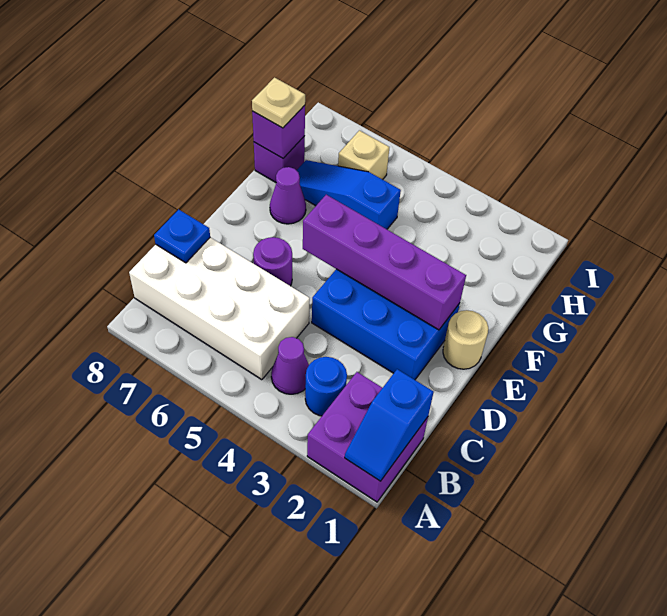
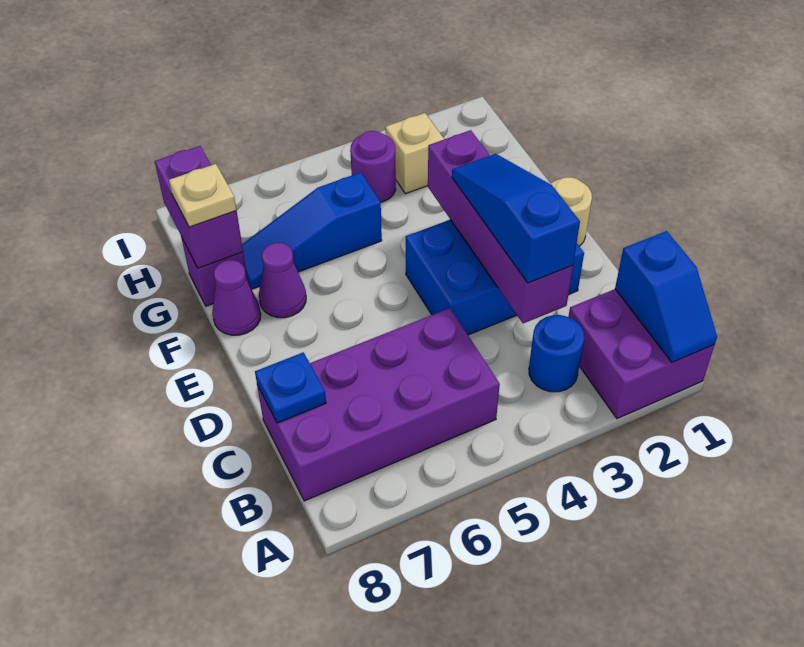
purple cone B4 level 1 -> purple cone F8 level 1
white brick B5:C8 level 1 -> purple brick B5:C8 level 1
none -> blue slope C3:E3 level 3 top C
purple round brick D6 level 1 -> purple round brick H4 level 1
purple brick E2:E5 level 2 -> purple brick C3:F3 level 2
purple brick G8 level 2 -> purple brick G8:H8 level 2
tan brick H6 level 1 -> tan brick H3 level 1

